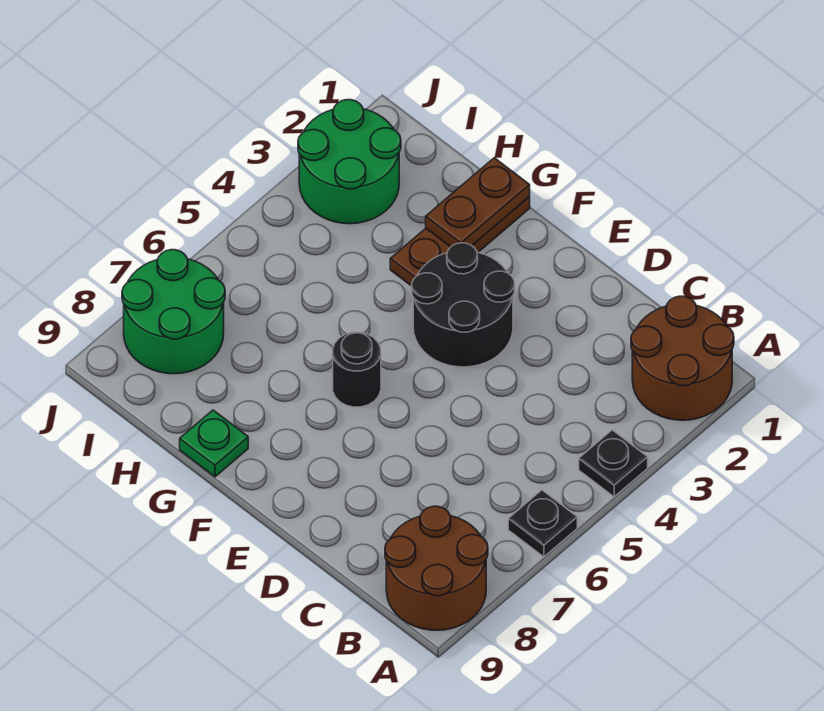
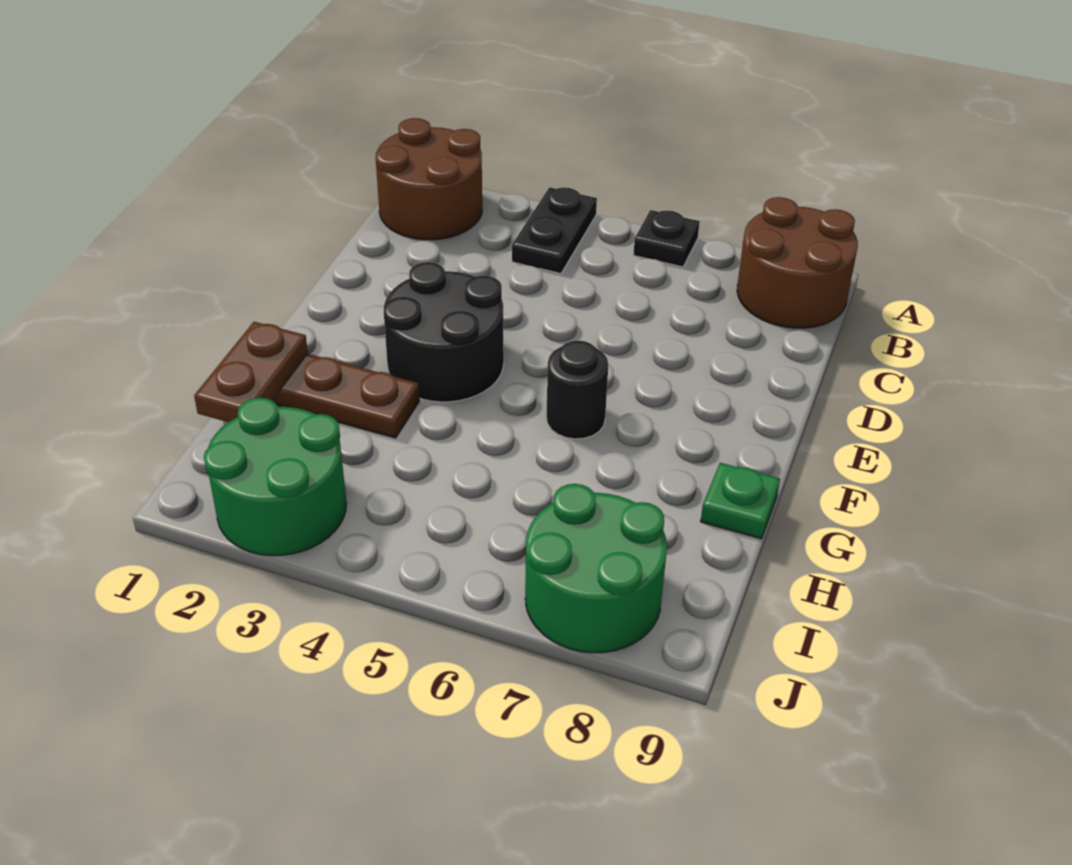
black plate A4 level 1 -> black plate A4:B4 level 1
brown plate G1:G2 level 2 -> brown plate G1:H1 level 2

